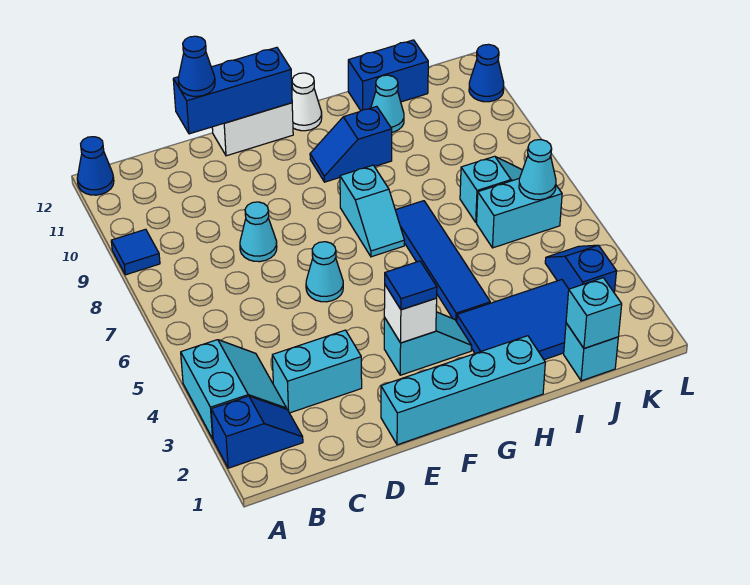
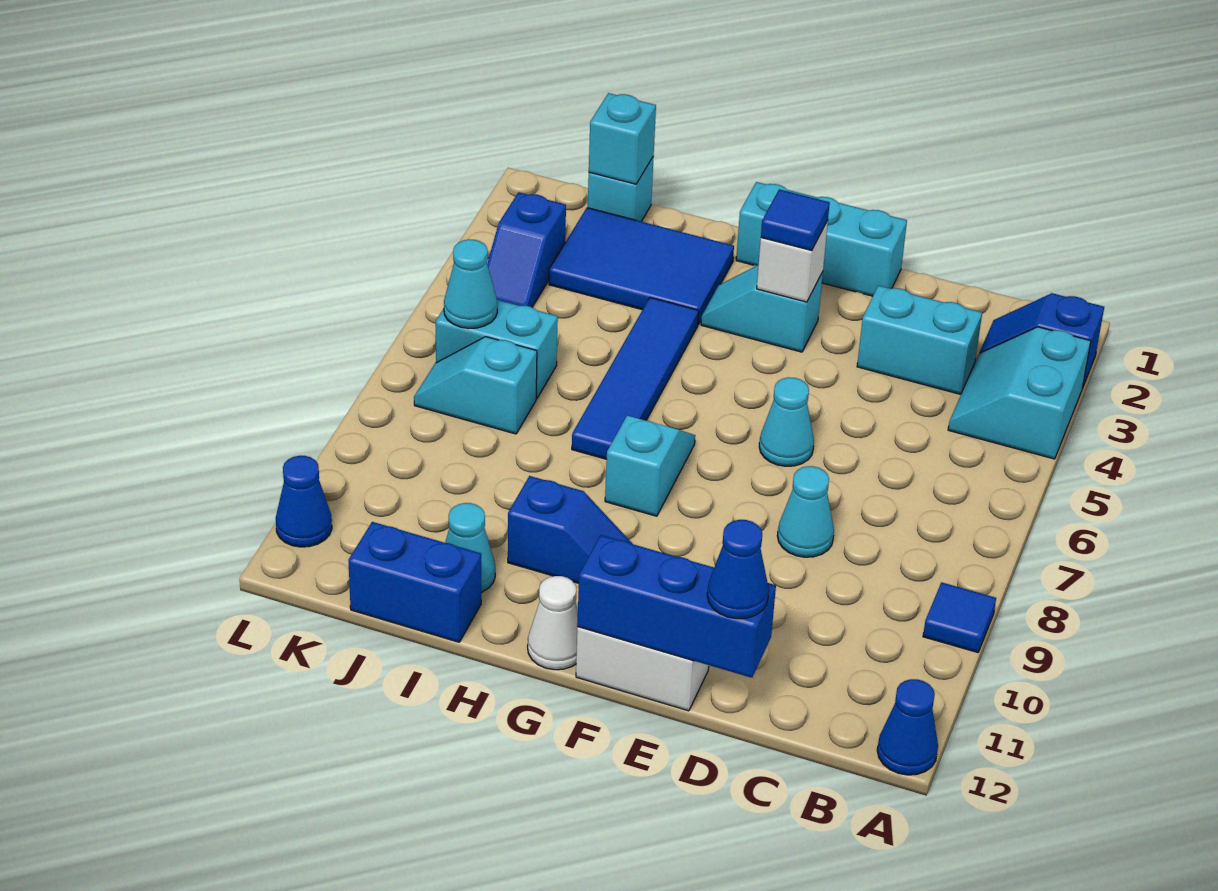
cyan brick E1:H1 level 1 -> cyan brick E1:G1 level 1

